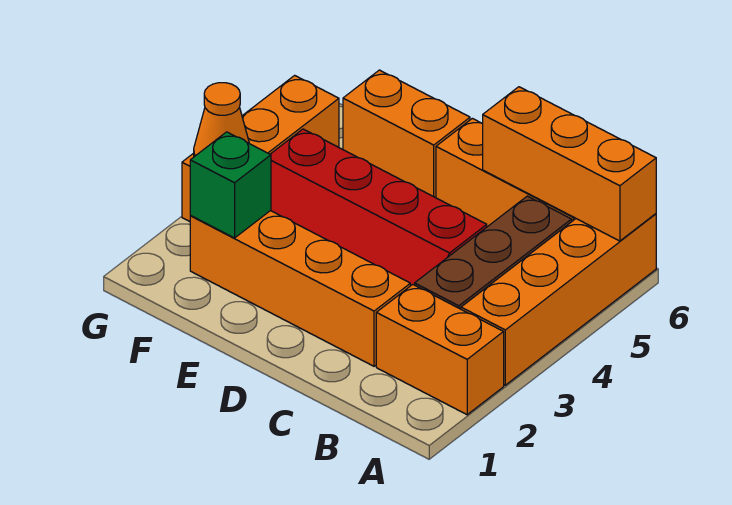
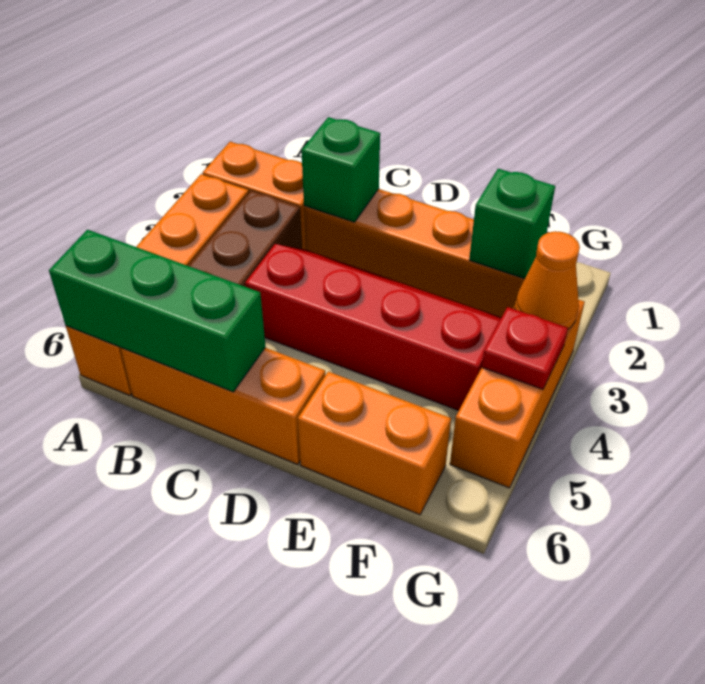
orange brick A6:C6 level 2 -> green brick A6:C6 level 2
none -> green brick C2 level 2
none -> red plate G4 level 2

